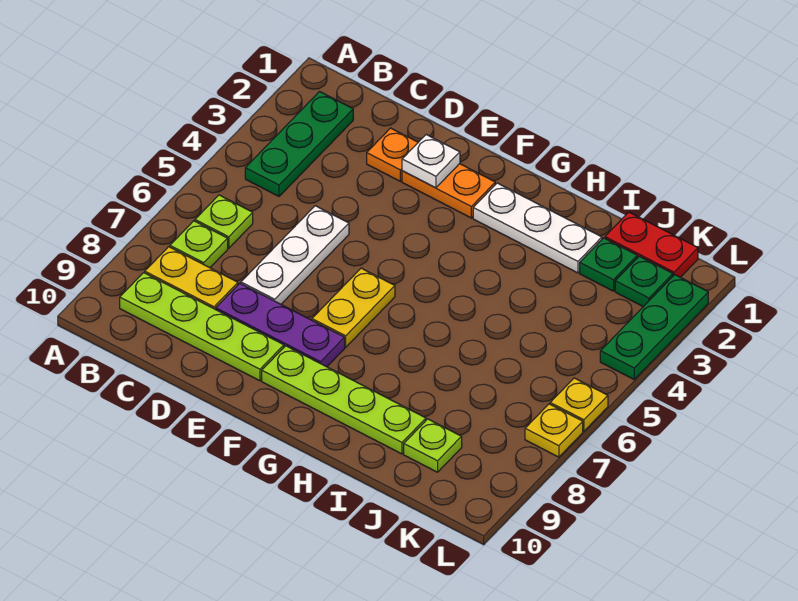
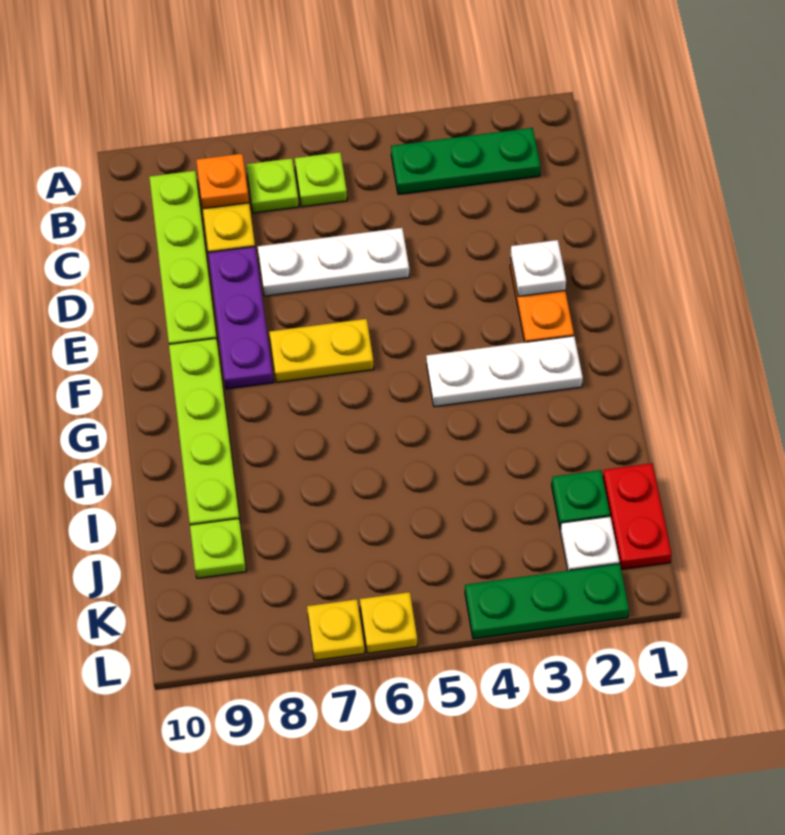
orange plate D2 level 1 -> orange plate B8 level 2
white plate G2:I2 level 1 -> white plate G2:G4 level 1
green plate K2 level 1 -> white plate K2 level 1

